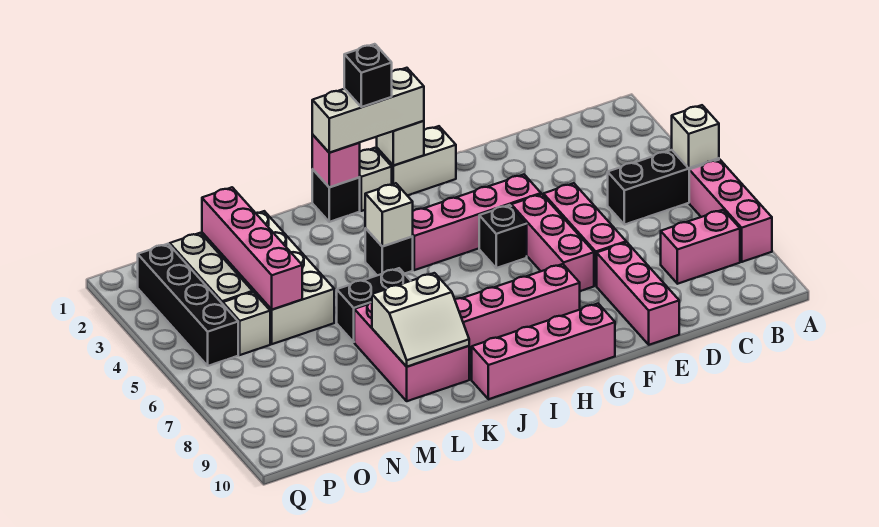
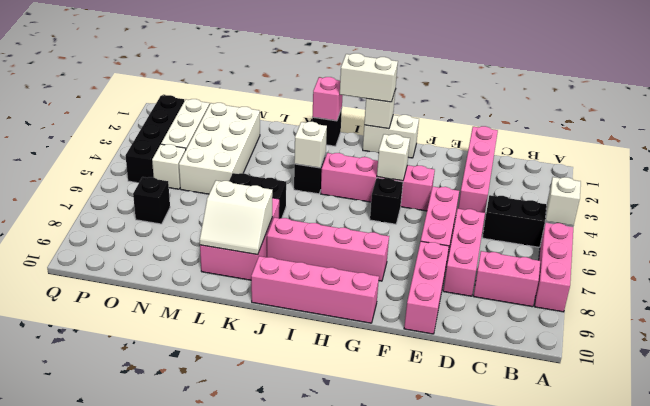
pink brick F5:F7 level 1 -> pink brick D6:D8 level 1
white brick H1:J1 level 3 -> white brick H1:I1 level 3
white brick I1 level 1 -> white brick G4 level 2
black brick I1 level 4 -> black brick O7 level 1
pink brick N2:N5 level 2 -> pink brick D1:D4 level 1

